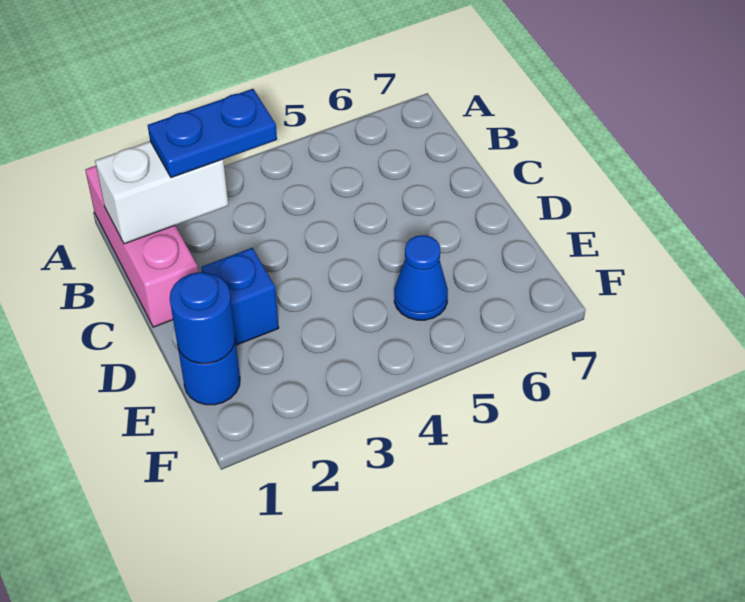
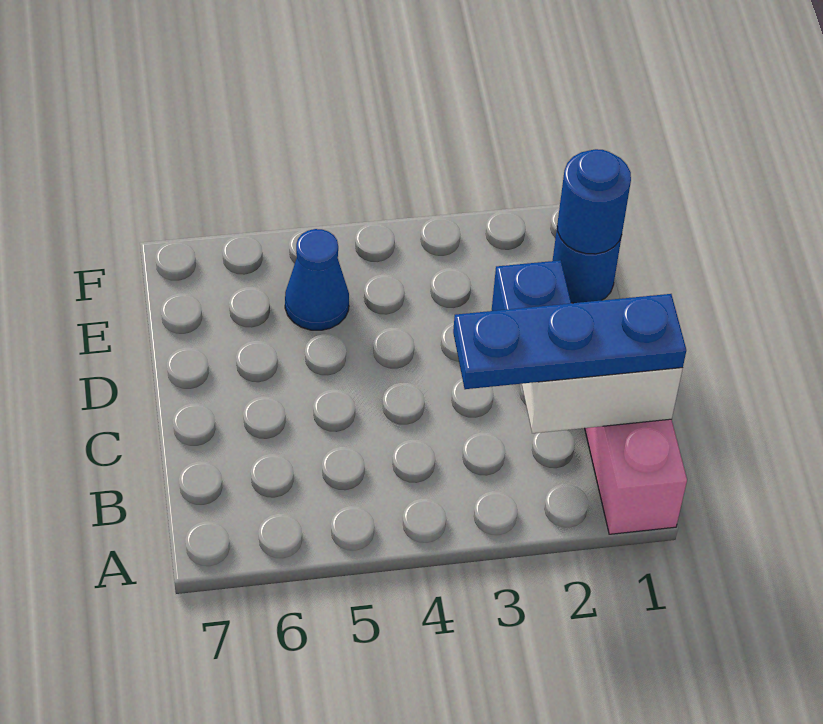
blue plate B2:B3 level 3 -> blue plate B1:B3 level 3

